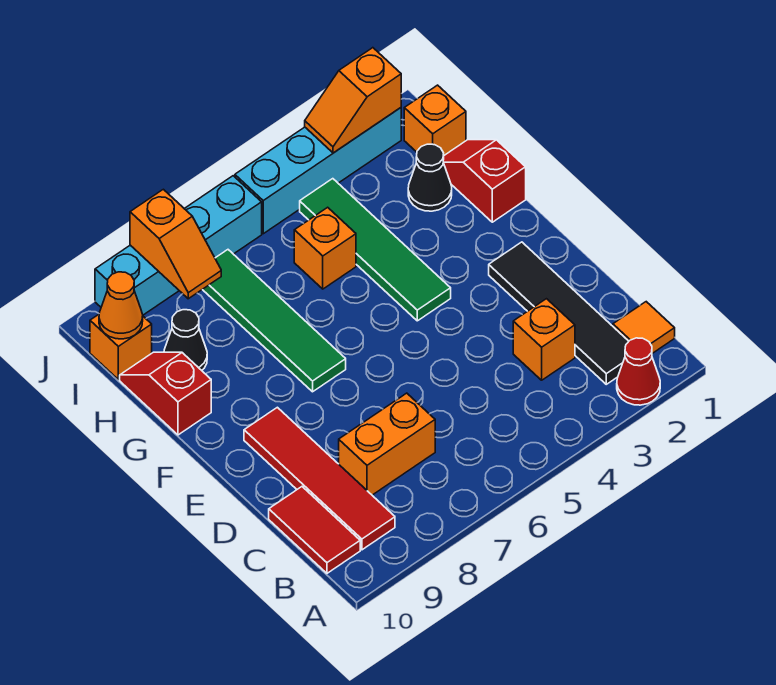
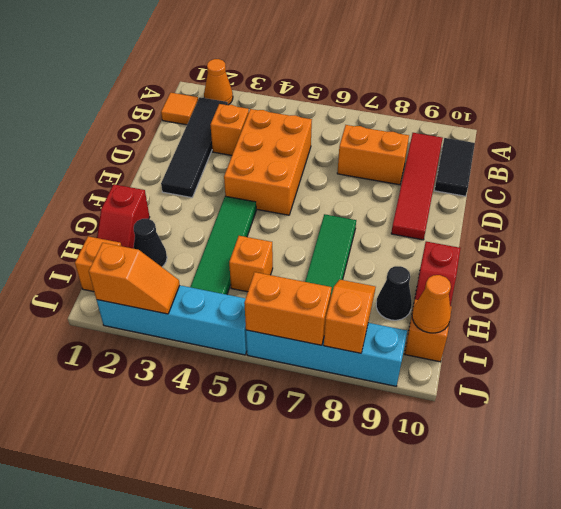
red cone A2 level 1 -> orange cone A2 level 1
red tile B10:C10 level 1 -> black tile B10:C10 level 1
none -> orange brick C4:E5 level 1
none -> orange brick J6:J7 level 2

